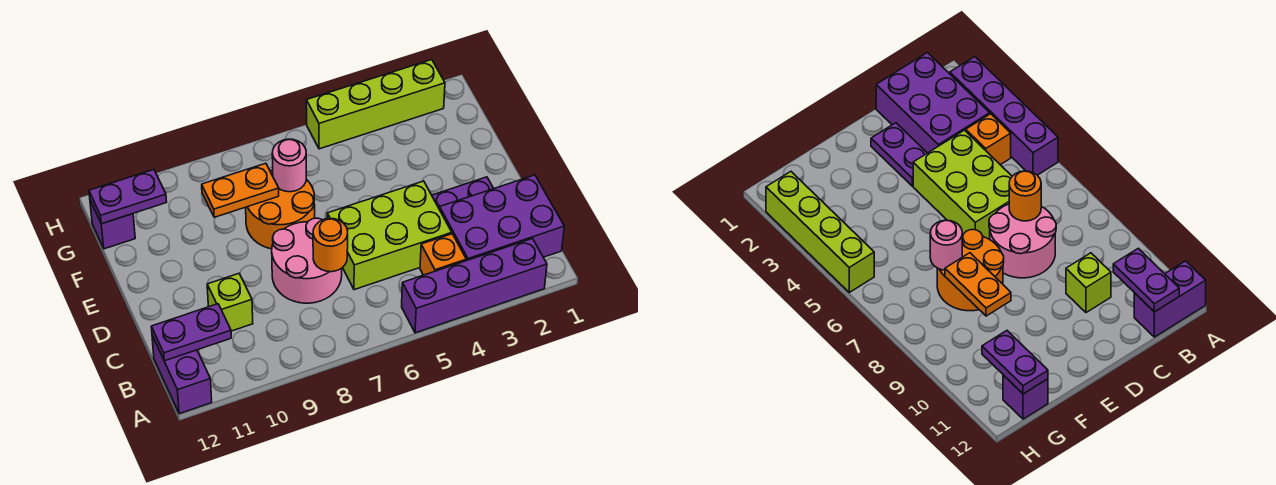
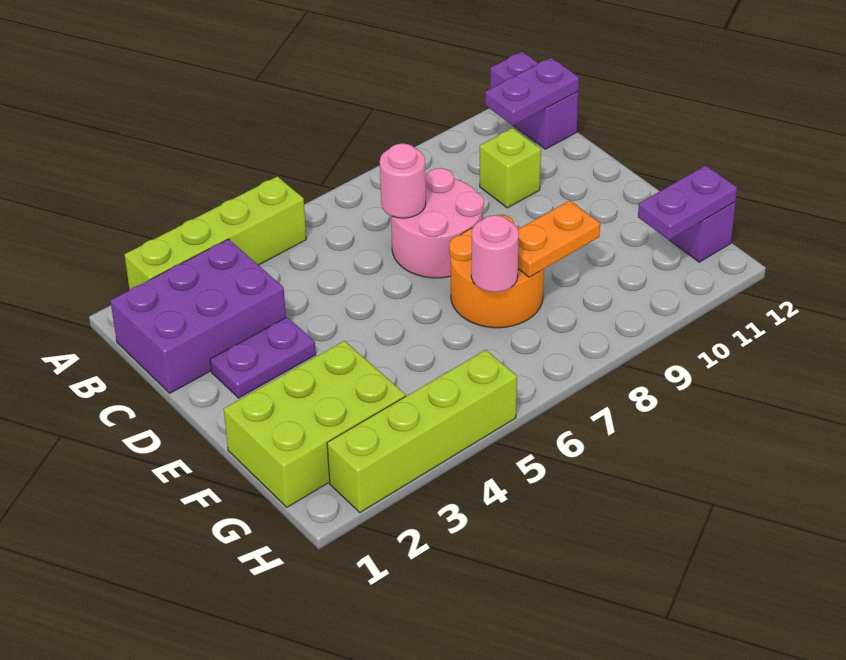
purple brick A2:A5 level 1 -> lime brick A2:A5 level 1
orange brick B4 level 1 -> none
lime brick C4:D6 level 1 -> lime brick F1:G3 level 1
orange round brick C7 level 2 -> pink round brick C7 level 2

